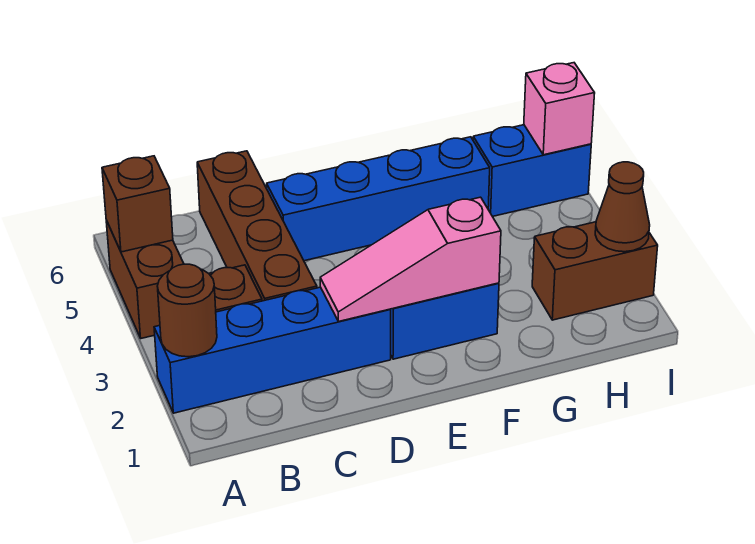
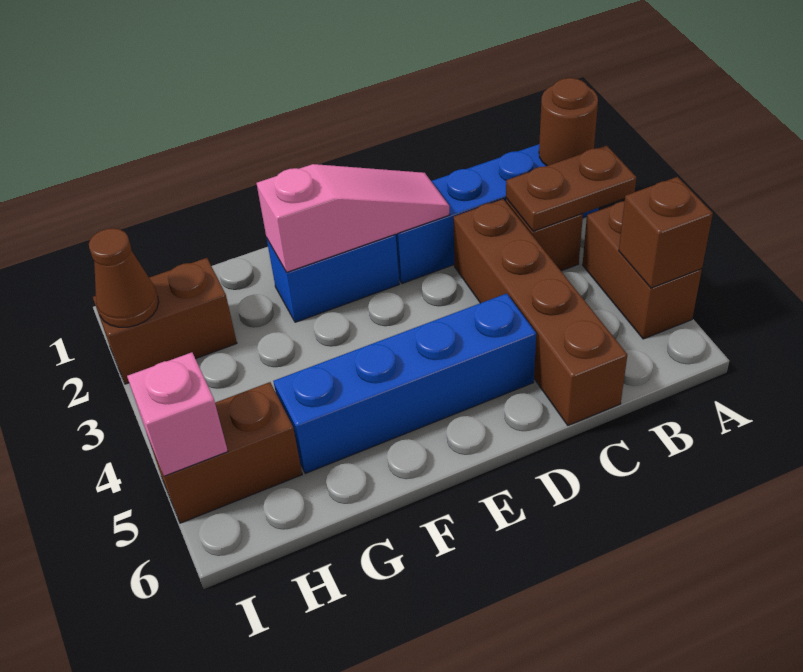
none -> brown plate A3:B3 level 2
blue brick H5:I5 level 1 -> brown brick H5:I5 level 1

